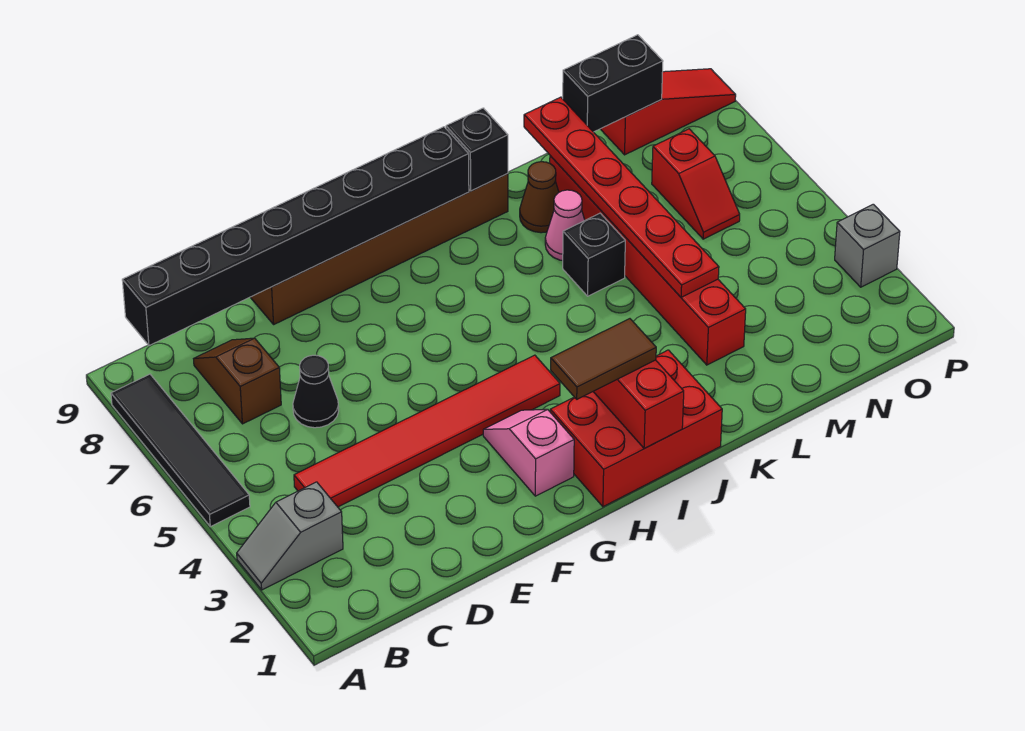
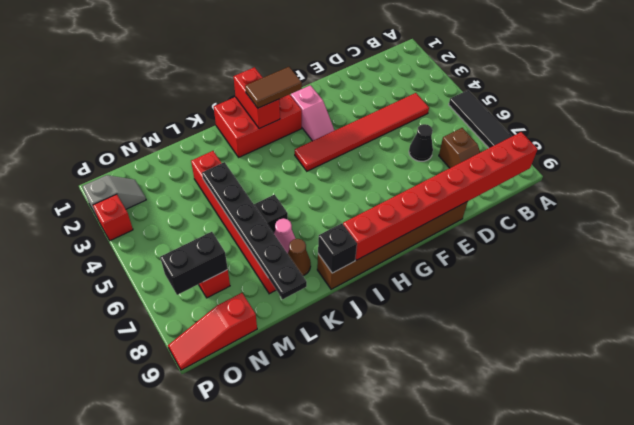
grey slope A3:B3 level 1 top B -> grey slope O2:P2 level 1 top P
black brick B9:I9 level 2 -> red brick B9:I9 level 2
red plate L4:L9 level 2 -> black plate L4:L9 level 2
black brick M9:N9 level 2 -> black brick N7:O7 level 2
grey brick P3 level 1 -> red brick P3 level 1

